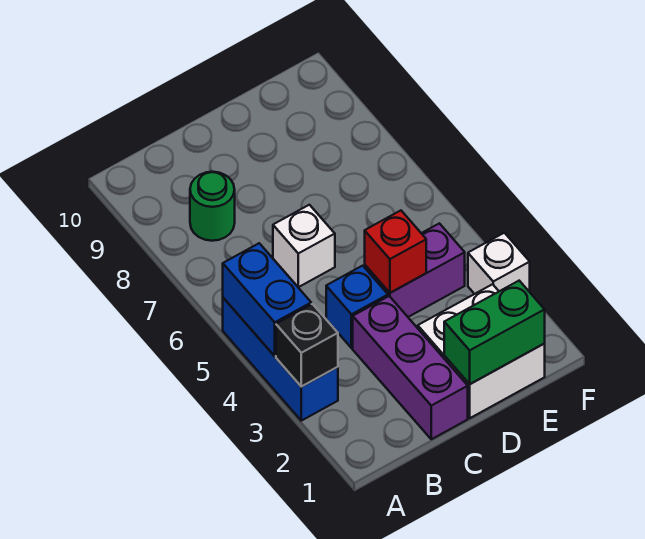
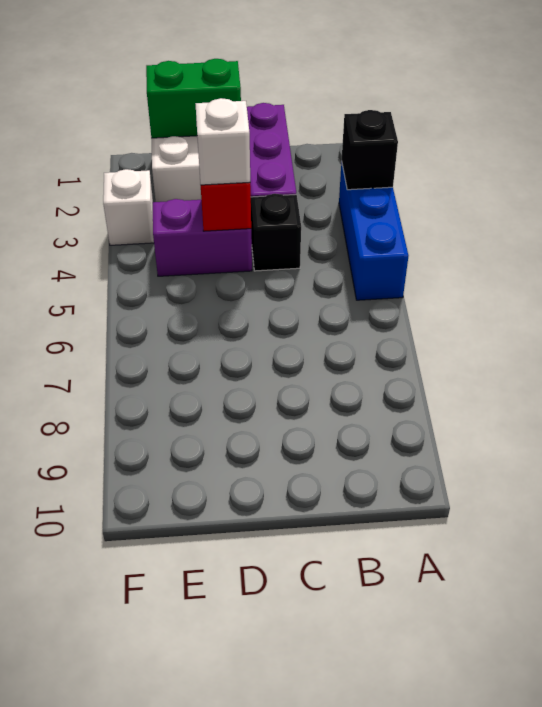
blue brick A4:A5 level 2 -> none
green round brick B8 level 1 -> none
blue brick C4 level 1 -> black brick C4 level 1
white brick C6 level 1 -> white brick D4 level 3

